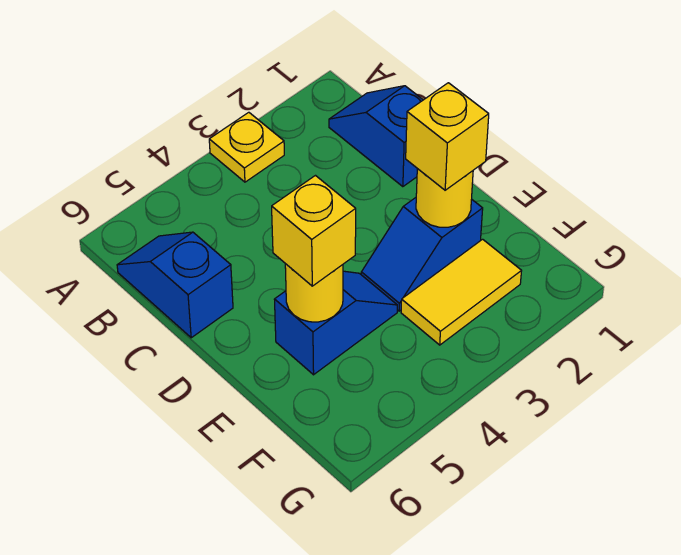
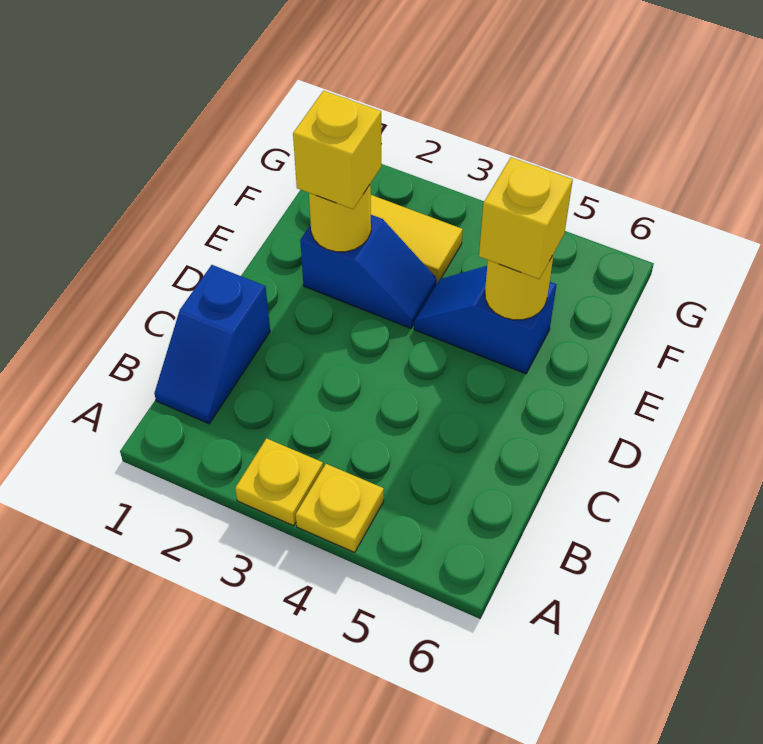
none -> yellow plate A4 level 1
blue slope B6:C6 level 1 top C -> none

